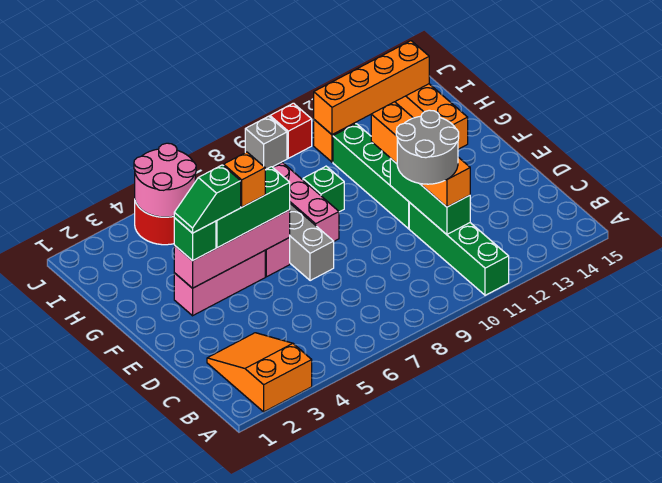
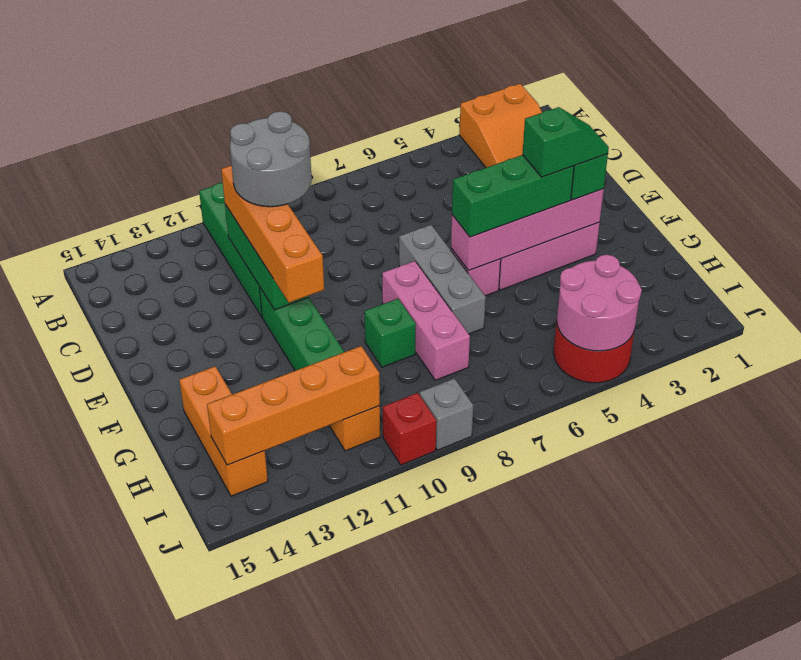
orange brick F5 level 4 -> none

